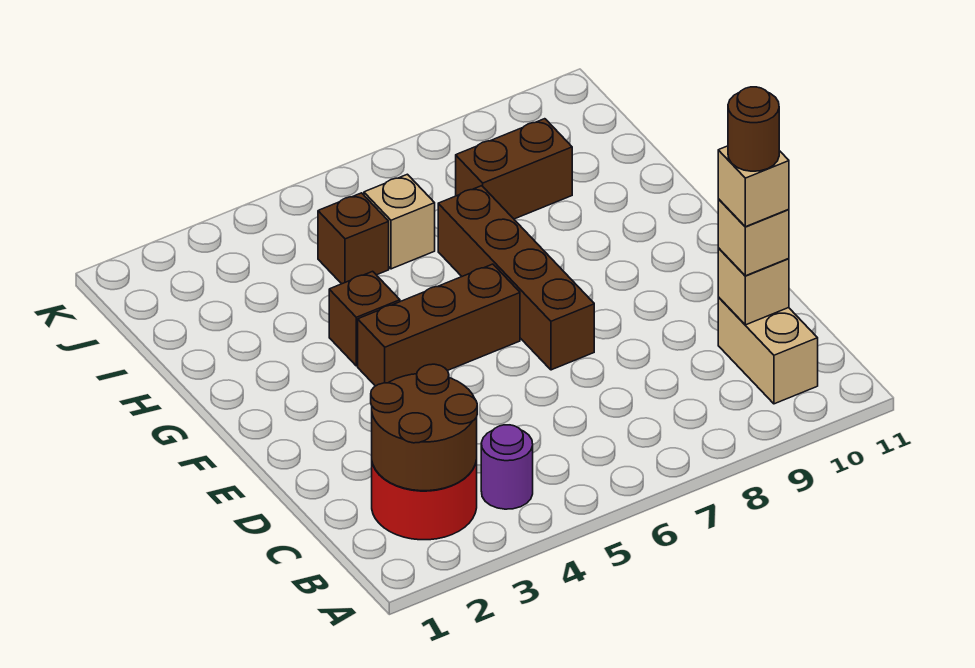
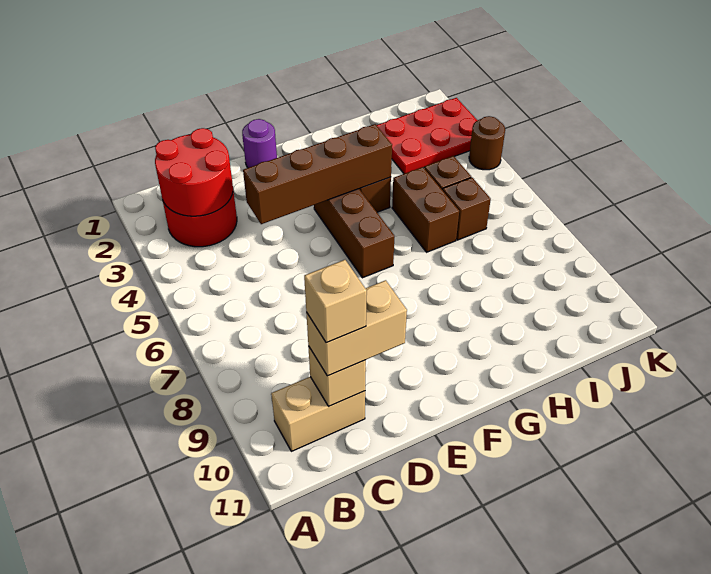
brown round brick B2:C3 level 2 -> red round brick B2:C3 level 2
purple round brick B4 level 1 -> purple round brick E1 level 1
tan brick C10 level 3 -> tan brick C10:D10 level 3
brown round brick C10 level 5 -> brown round brick K4 level 1
brown brick E7:H7 level 1 -> brown brick D4:G4 level 2
none -> red plate I2:K3 level 1
tan brick I6 level 1 -> brown brick I6 level 1
brown brick I8:I9 level 1 -> brown brick H5:H6 level 1

